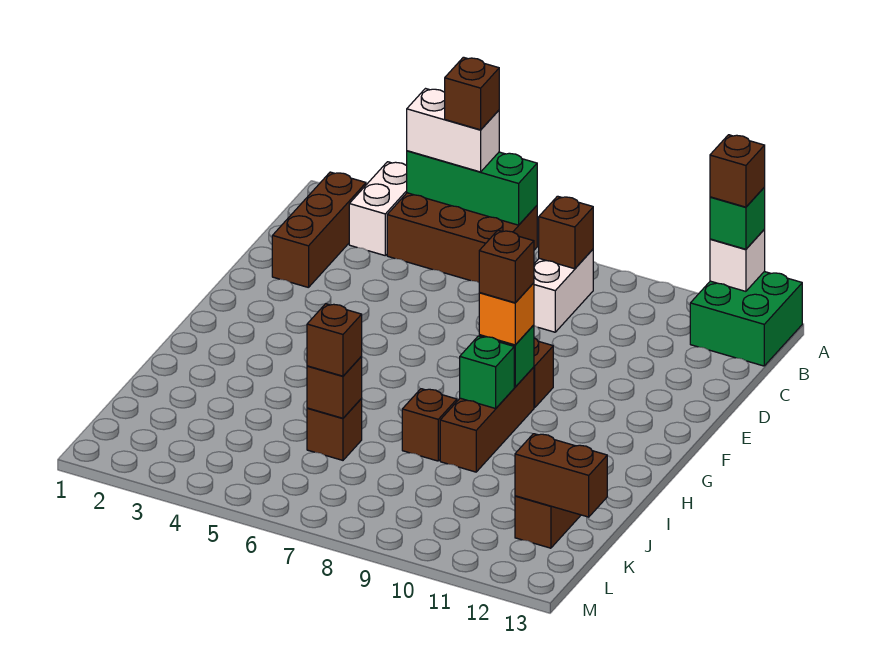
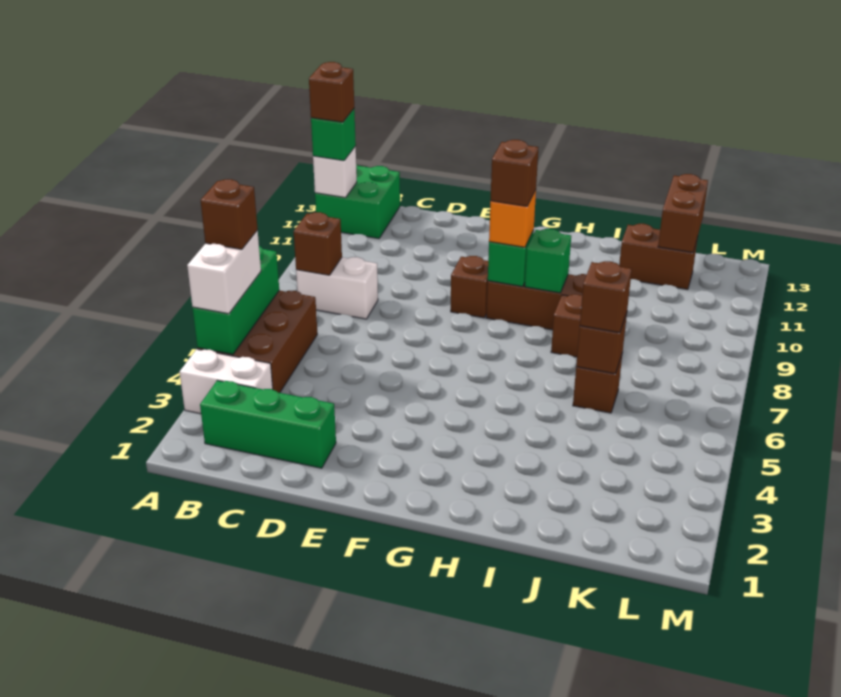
brown brick B2:D2 level 1 -> green brick B2:D2 level 1

